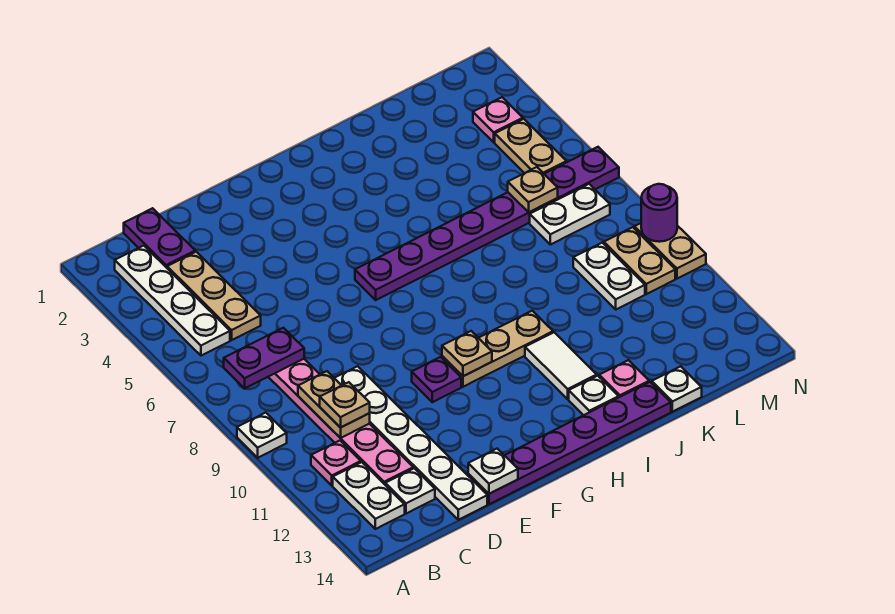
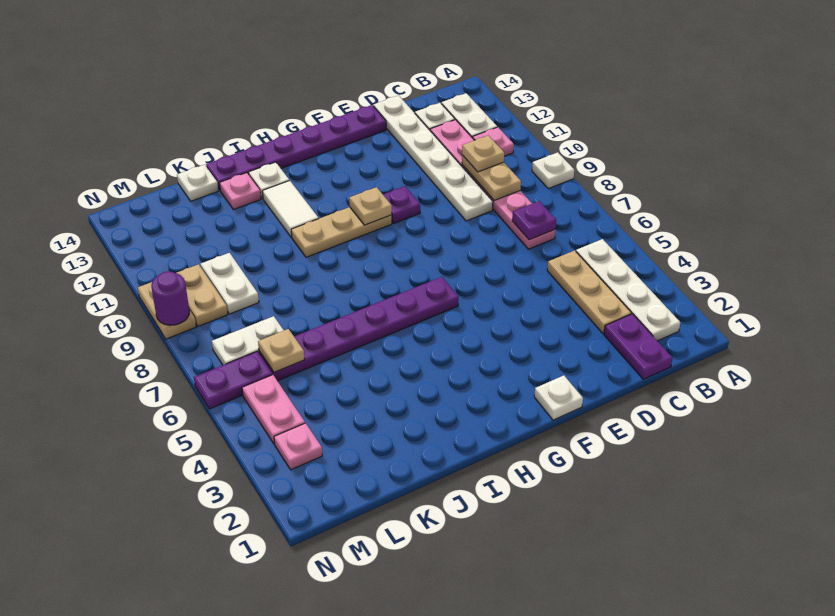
purple plate B7:C7 level 2 -> purple plate C7 level 2
white plate E14 level 2 -> white plate F1 level 1
tan plate M4:M5 level 1 -> pink plate M4:M5 level 1

